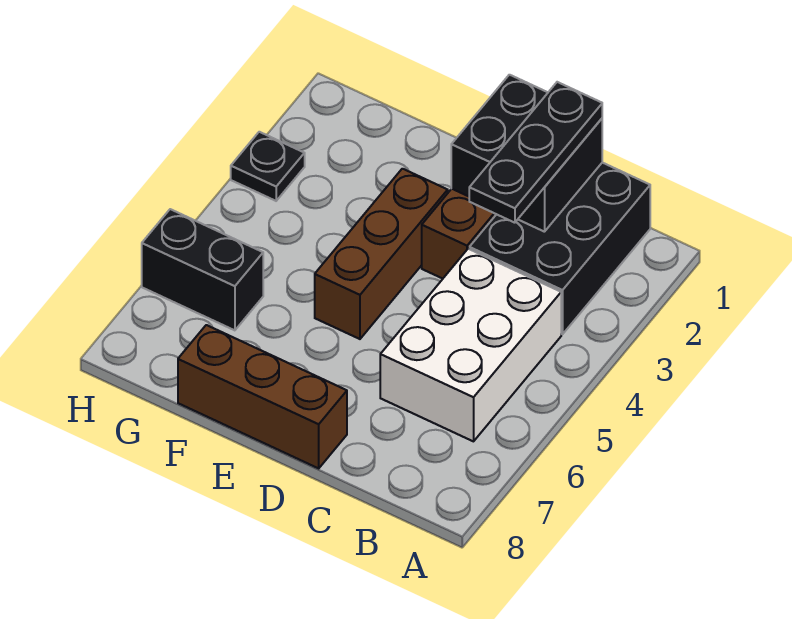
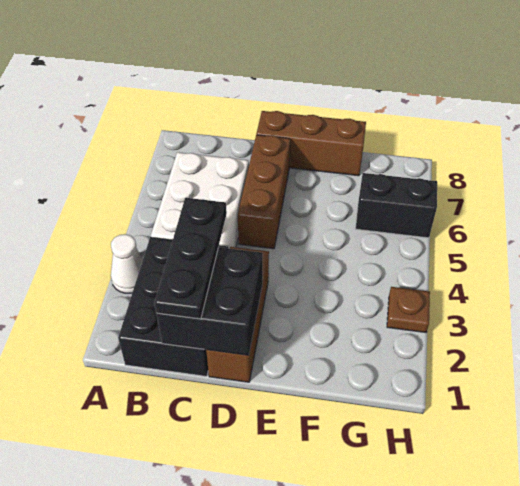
none -> white cone A3 level 1
brown brick E3:E5 level 1 -> brown brick D5:D7 level 1
black plate H3 level 1 -> brown plate H3 level 1

